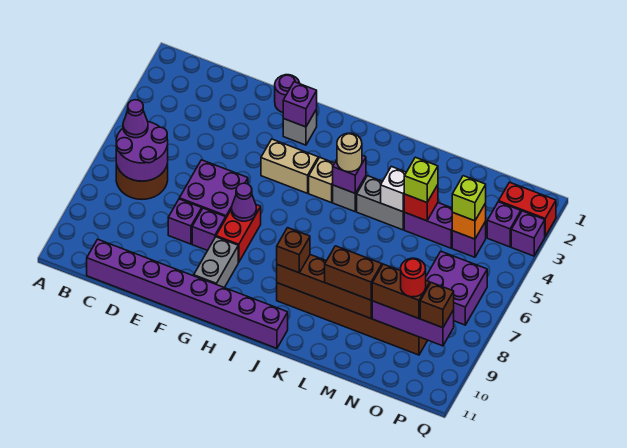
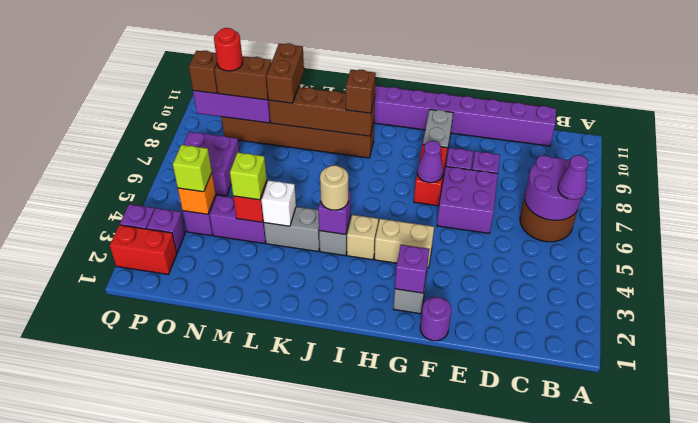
brown brick L9:M9 level 3 -> brown brick M9:M10 level 3

